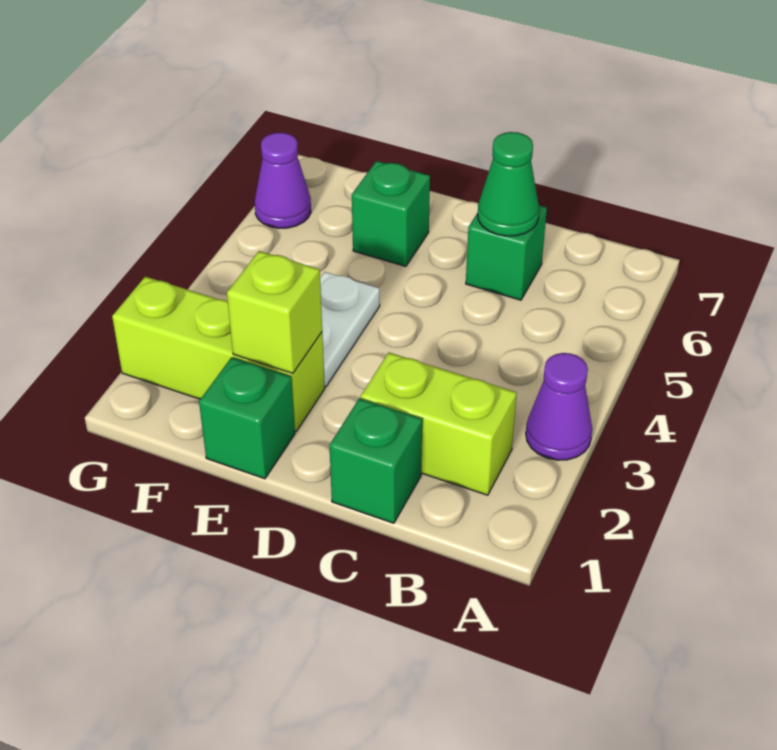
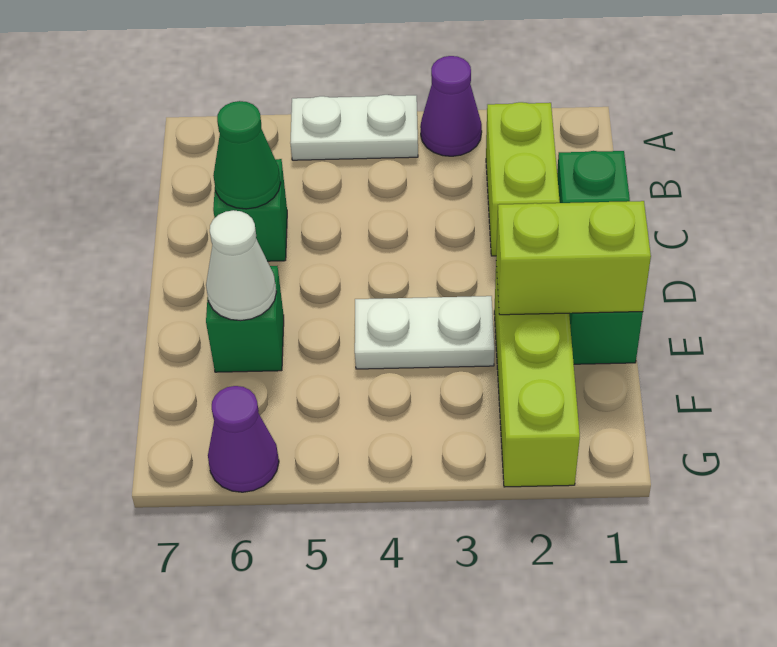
none -> white plate A4:A5 level 1
lime brick E2 level 2 -> lime brick E1:E2 level 2
none -> white cone E6 level 2

